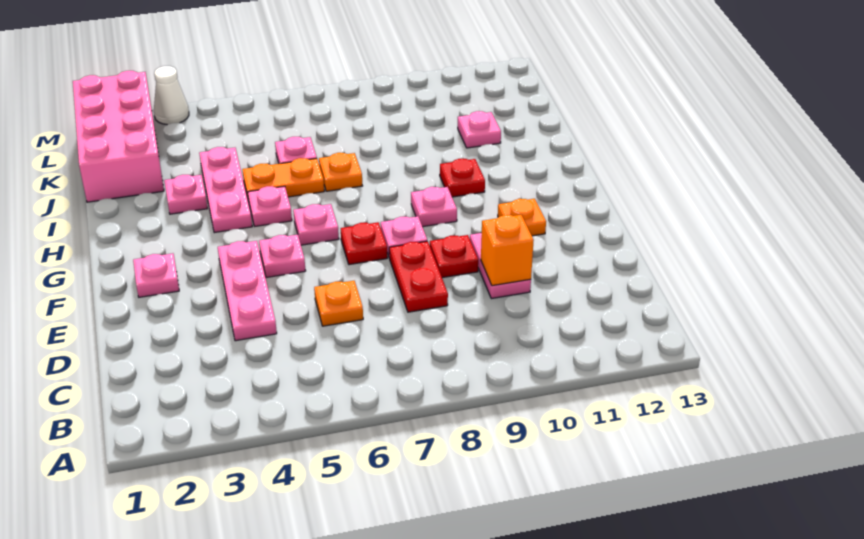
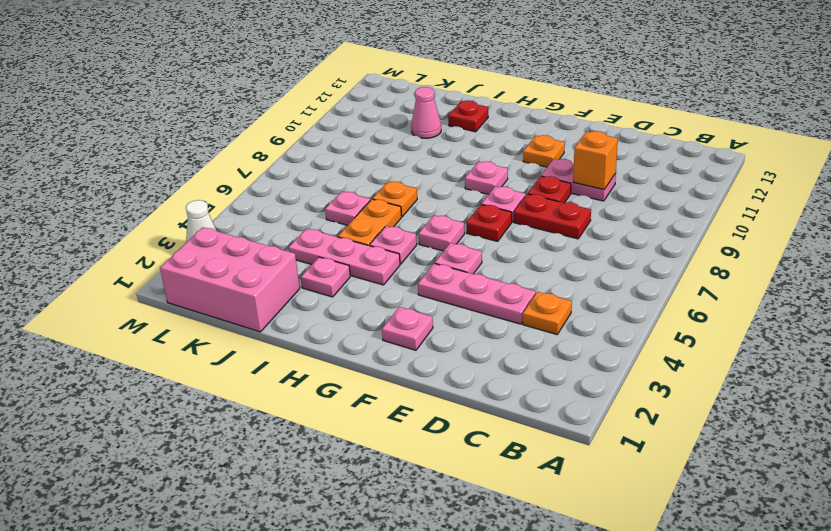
orange plate D6 level 1 -> orange plate C4 level 1
red plate H10 level 1 -> red plate I12 level 1
pink brick J1:M2 level 1 -> pink brick J1:L2 level 1
pink plate J11 level 1 -> pink cone J11 level 1

